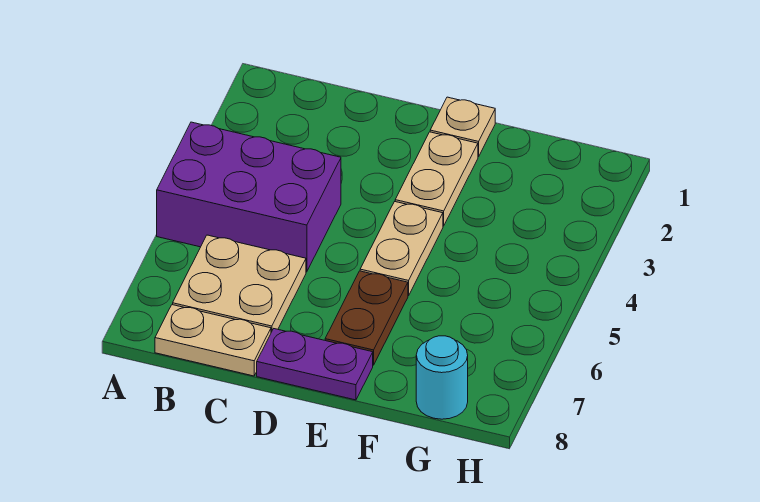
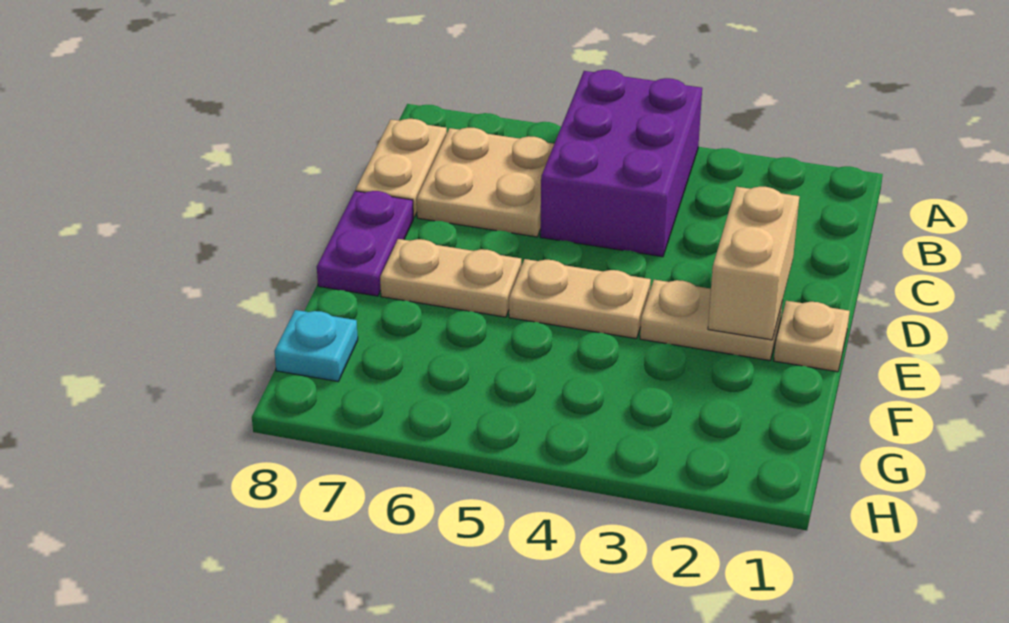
none -> tan brick D2:E2 level 2
brown plate E6:E7 level 1 -> tan plate E6:E7 level 1
cyan round brick G8 level 1 -> cyan plate G8 level 1

